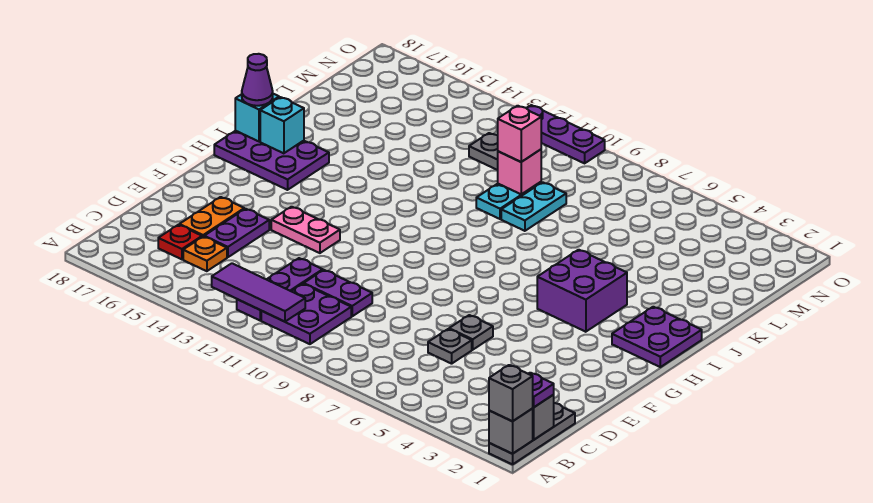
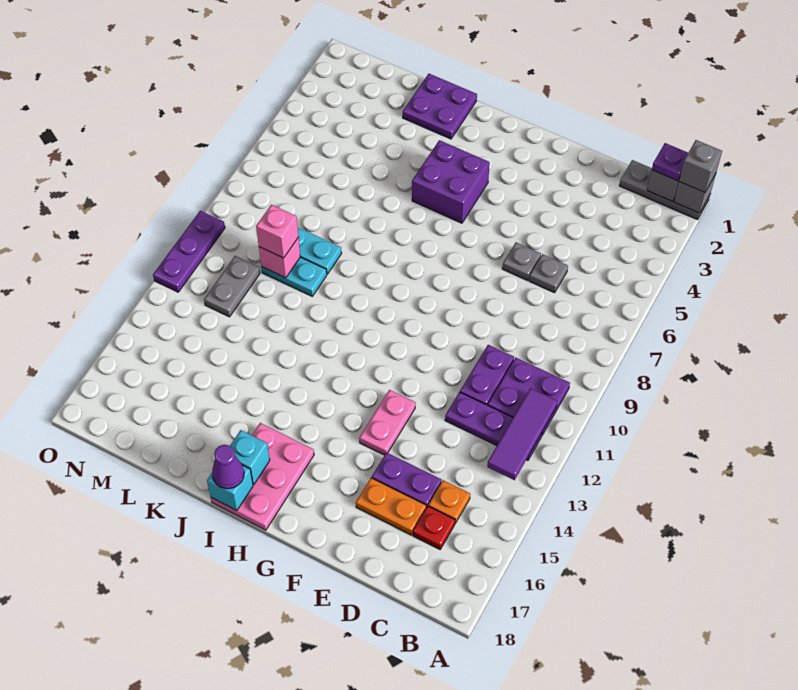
purple plate H1:I2 level 1 -> purple plate J1:K2 level 1
purple plate H16:I18 level 1 -> pink plate H16:I18 level 1

